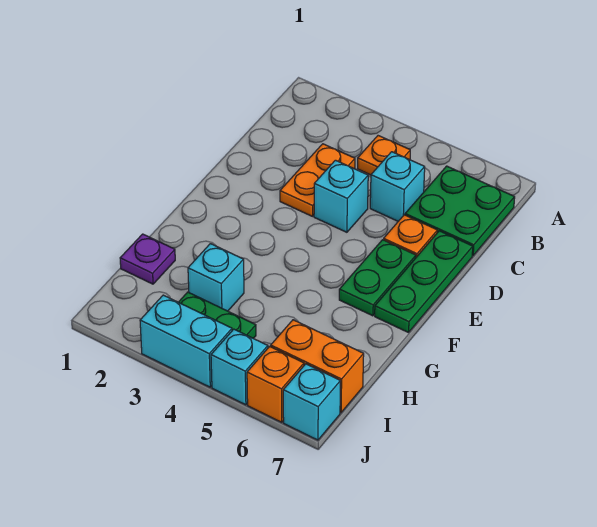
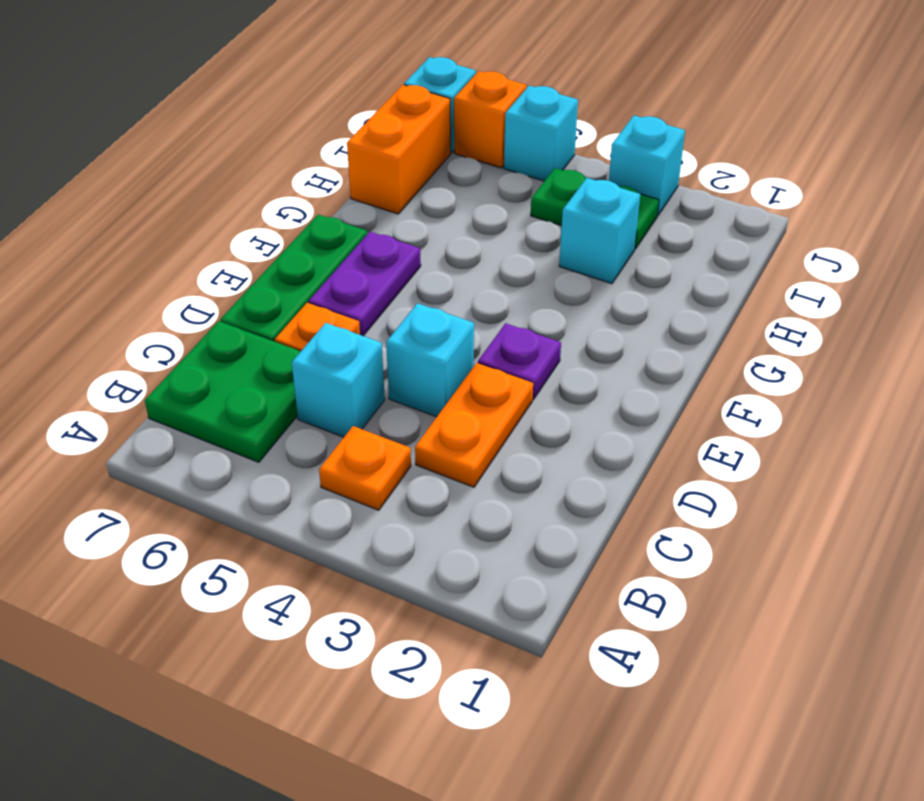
green plate E6:F6 level 1 -> purple plate E6:F6 level 1
purple plate H1 level 1 -> purple plate E3 level 1
orange brick I6:I7 level 1 -> orange brick H7:I7 level 1
cyan brick J3:J4 level 1 -> cyan brick J3 level 1

